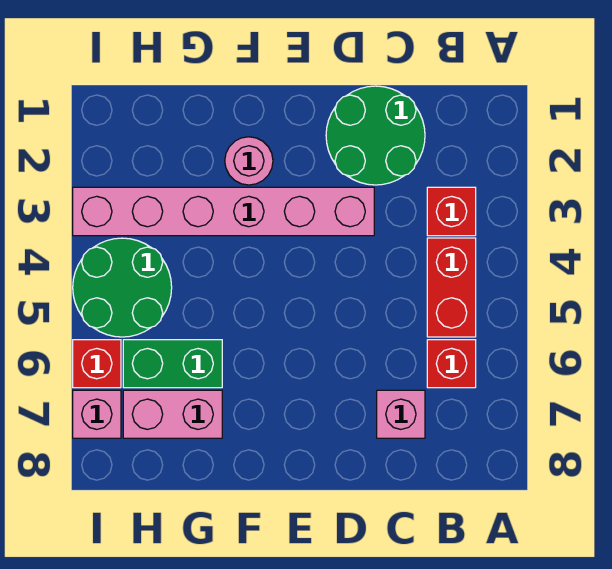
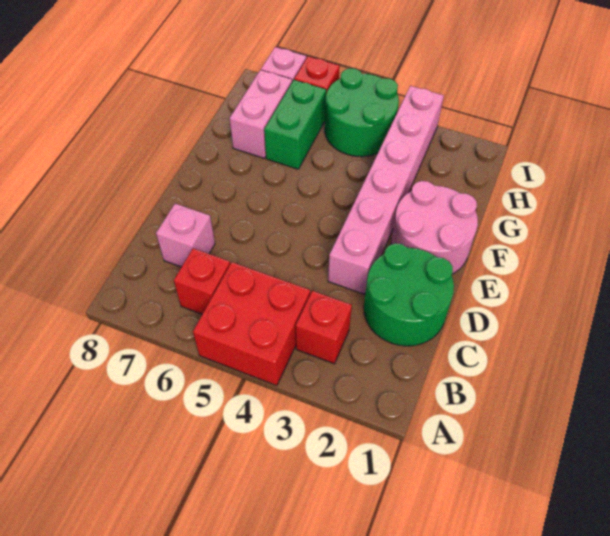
red brick B4:B5 level 1 -> red brick A4:B5 level 1
pink round brick F2 level 1 -> pink round brick E1:F2 level 1

